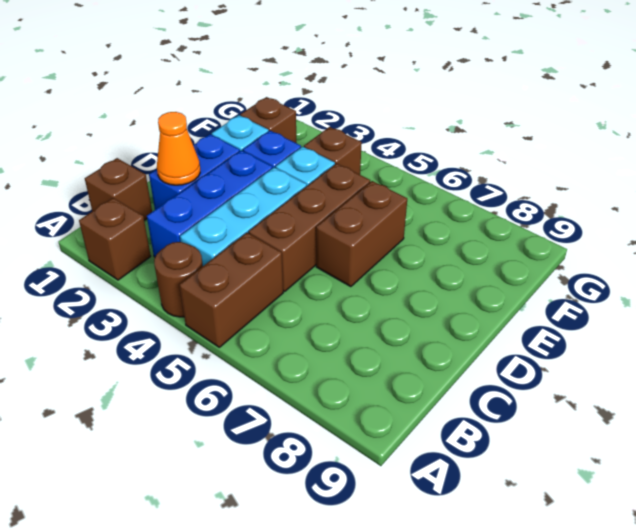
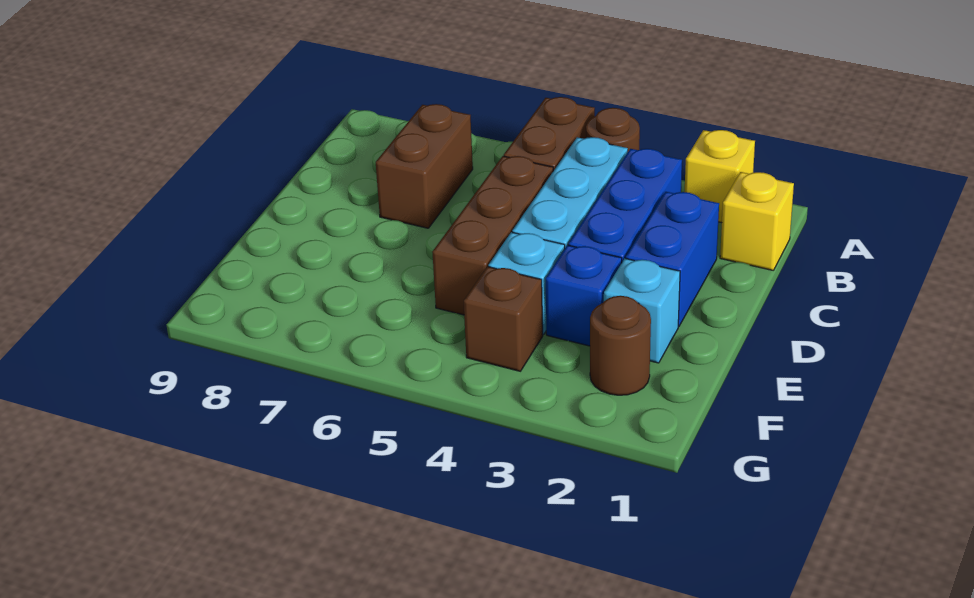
brown brick A2 level 1 -> yellow brick A2 level 1
brown brick B1 level 1 -> yellow brick B1 level 1
orange cone C2 level 2 -> none
brown brick D6:E6 level 1 -> brown brick B7:C7 level 1
brown brick F2 level 1 -> brown round brick F2 level 1

